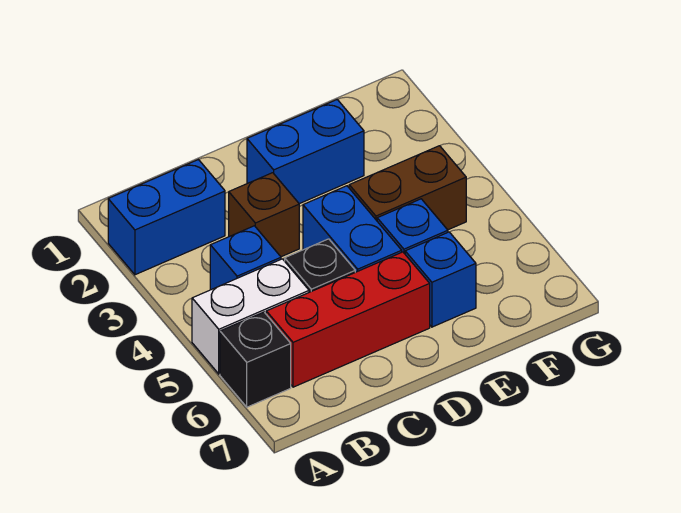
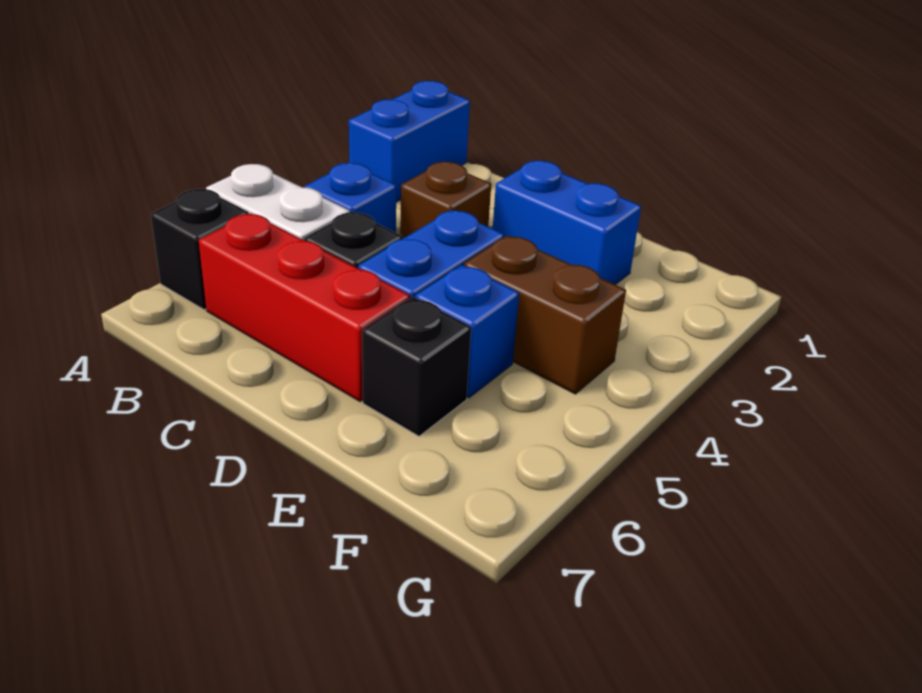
blue brick A2:B2 level 1 -> blue brick A1:A2 level 1
blue brick E6 level 1 -> black brick E6 level 1

